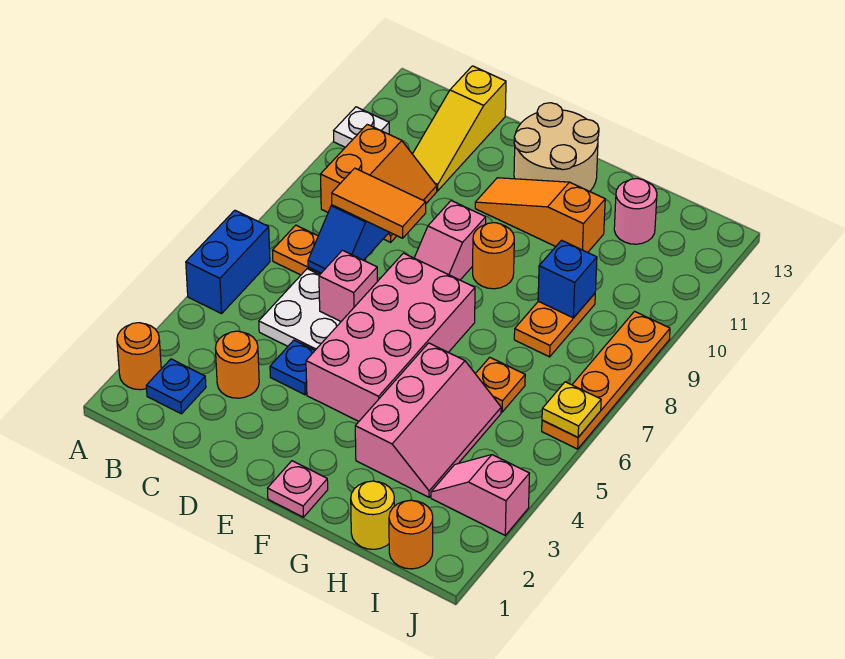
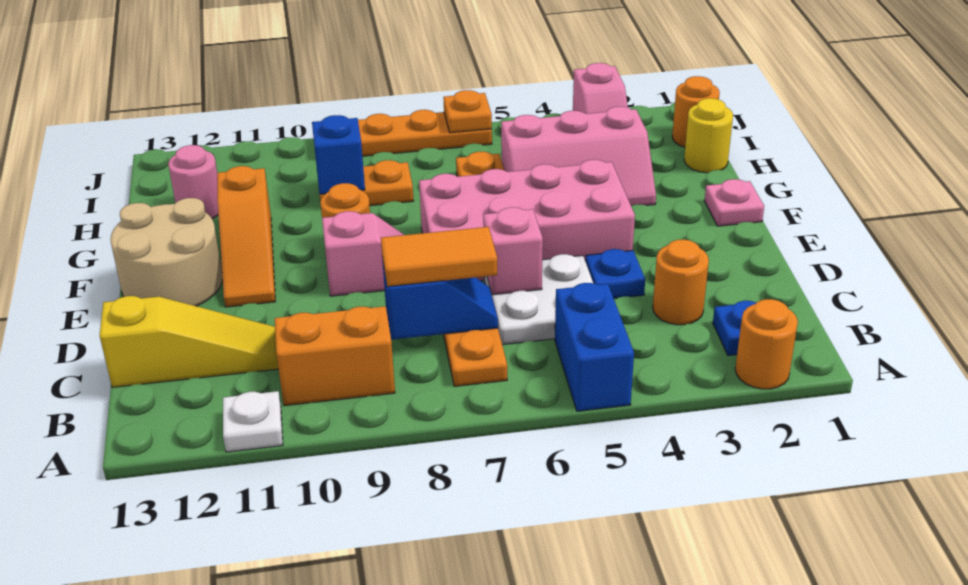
blue brick A5:A6 level 1 -> blue brick A5:B5 level 1
orange tile C8:D8 level 3 -> orange tile C7:C8 level 3
pink slope G3:H5 level 1 top G -> pink slope G3:H5 level 1 top H
yellow plate J6 level 2 -> orange plate J6 level 2

